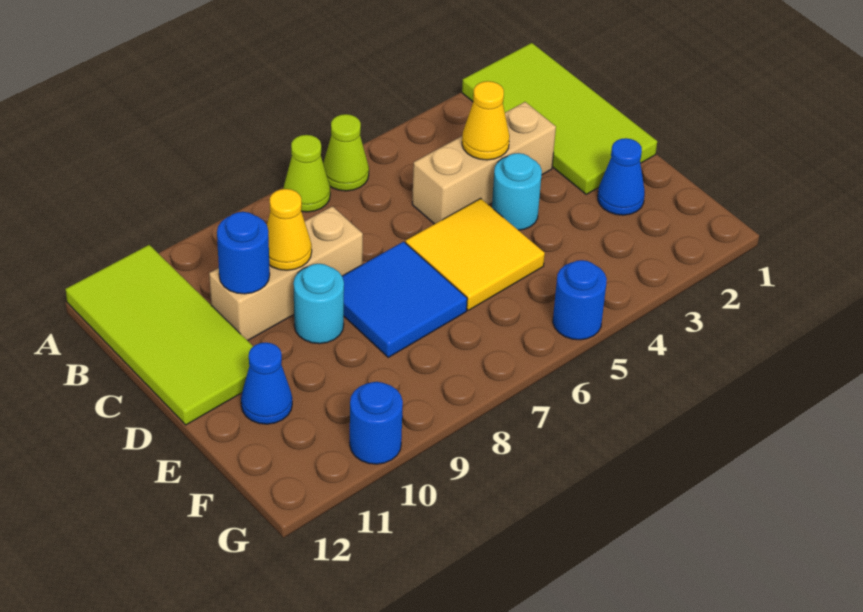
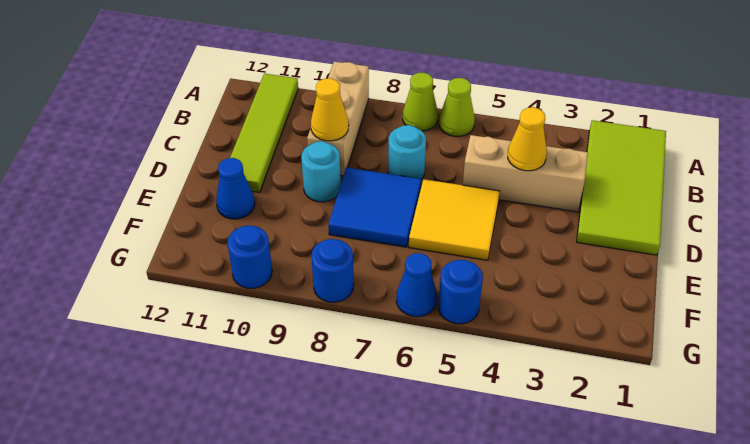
lime tile A11:D12 level 1 -> lime tile A11:D11 level 1
tan brick C8:C10 level 1 -> tan brick A9:C9 level 1
blue round brick C10 level 2 -> blue round brick G8 level 1
cyan round brick D4 level 1 -> cyan round brick C7 level 1
blue cone E2 level 1 -> blue cone G6 level 1

